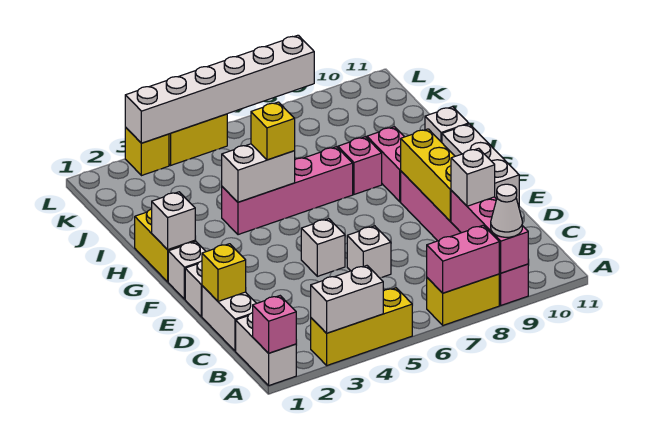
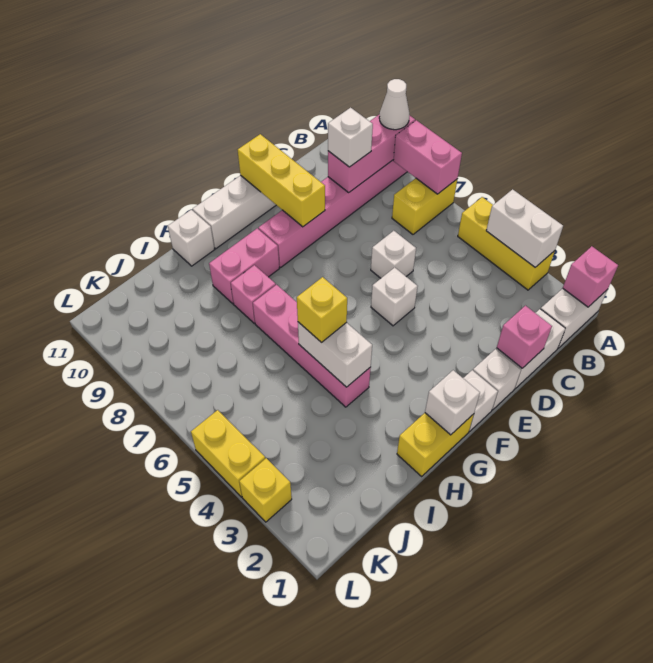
yellow brick A7:A8 level 1 -> yellow brick A7:B7 level 1
yellow brick D1 level 2 -> pink brick D1 level 2
yellow brick D9:F9 level 2 -> yellow brick E9:E11 level 2
white brick L3:L8 level 2 -> none

